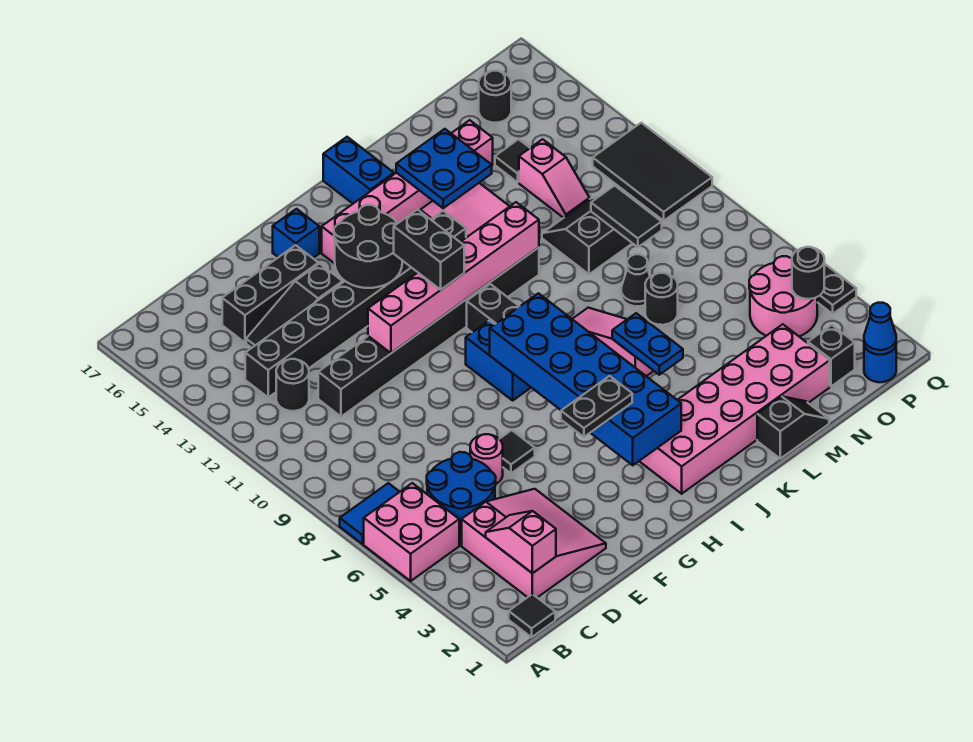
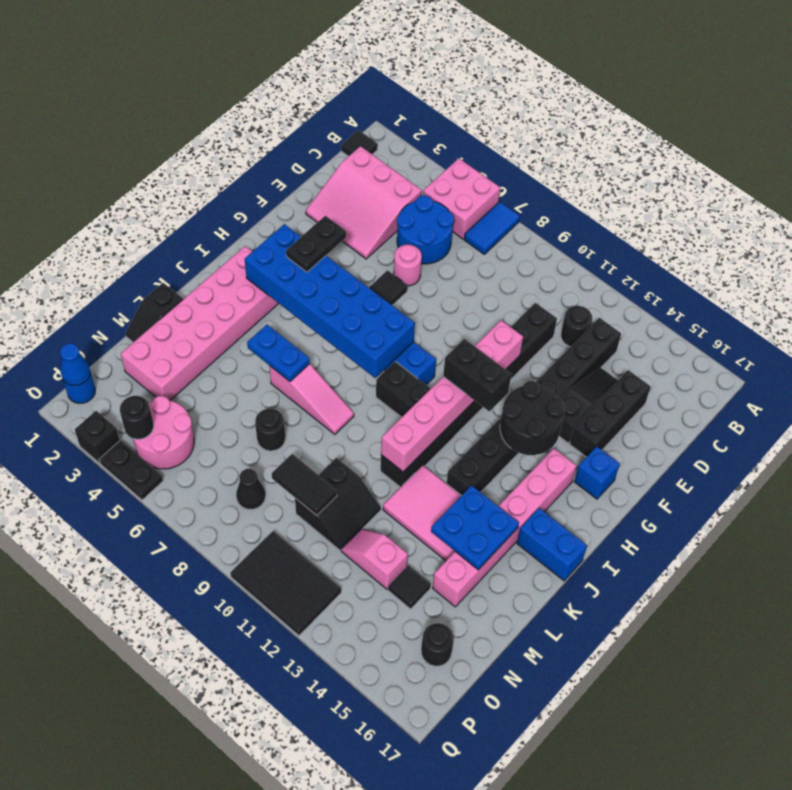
pink slope C2:C3 level 2 top 2 -> none
black cone M8 level 1 -> black cone O8 level 1
black brick O2 level 1 -> black brick Q3 level 1

